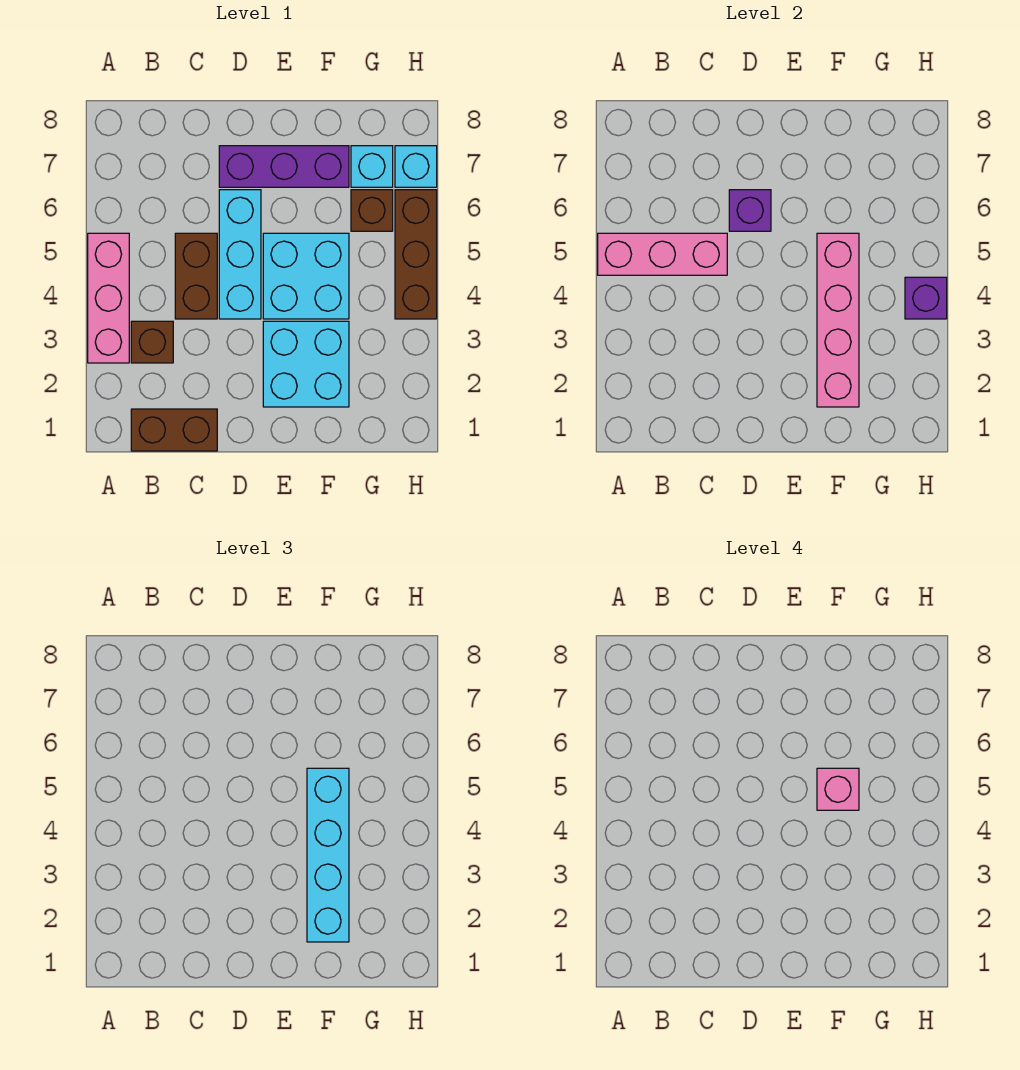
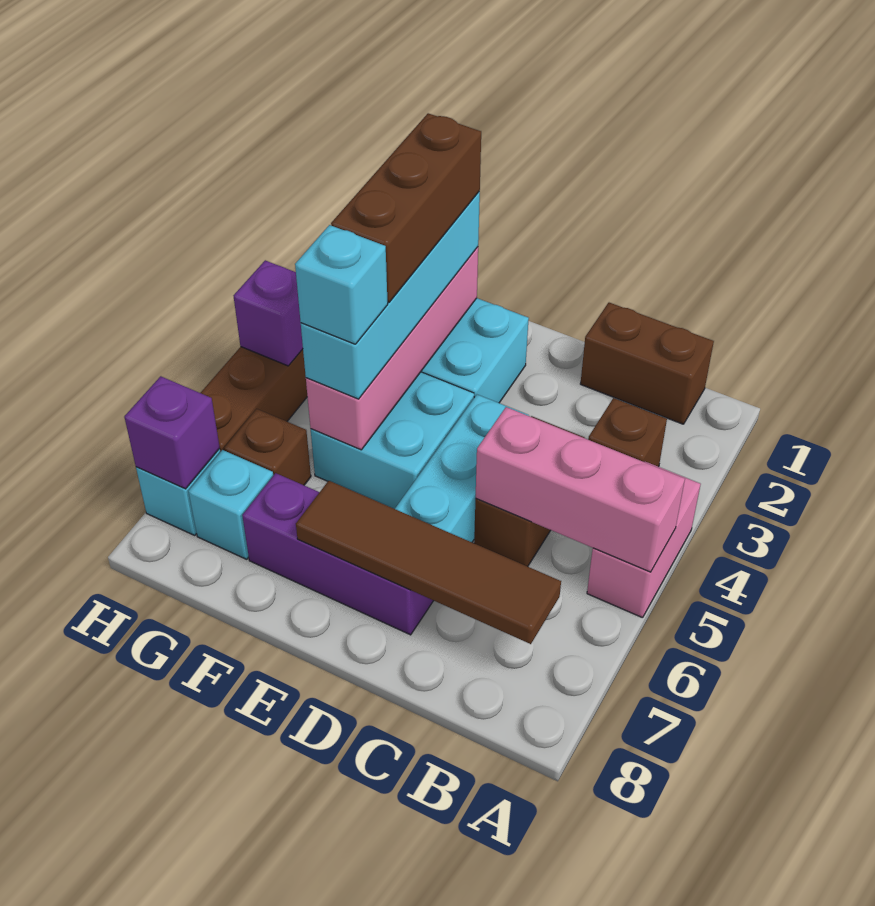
pink brick A3:A5 level 1 -> pink brick A4:A5 level 1
none -> brown tile B7:E7 level 2
purple brick D6 level 2 -> purple brick H7 level 2
none -> brown brick F2:F4 level 4
pink brick F5 level 4 -> cyan brick F5 level 4

